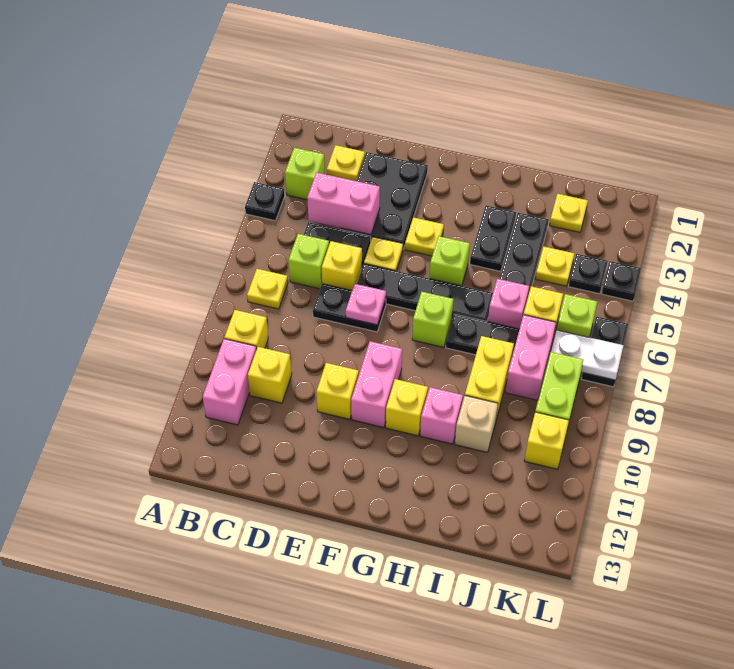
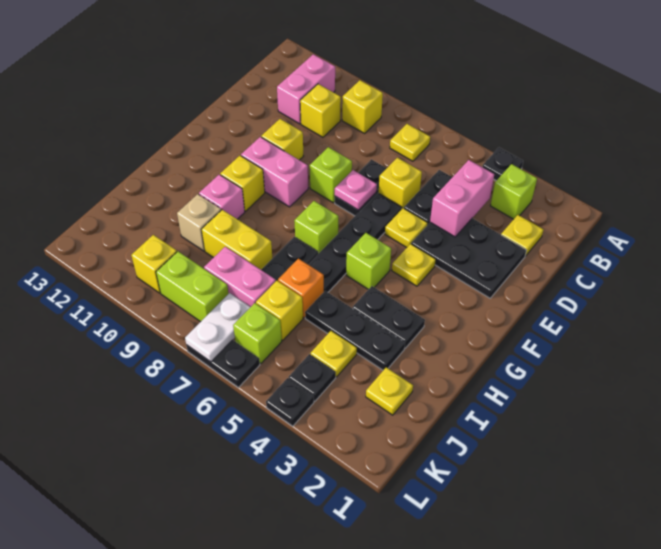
pink brick B10:B11 level 1 -> pink brick B11:C11 level 1
lime brick C6 level 1 -> lime brick E8 level 1
pink brick I6 level 1 -> orange brick I6 level 1

